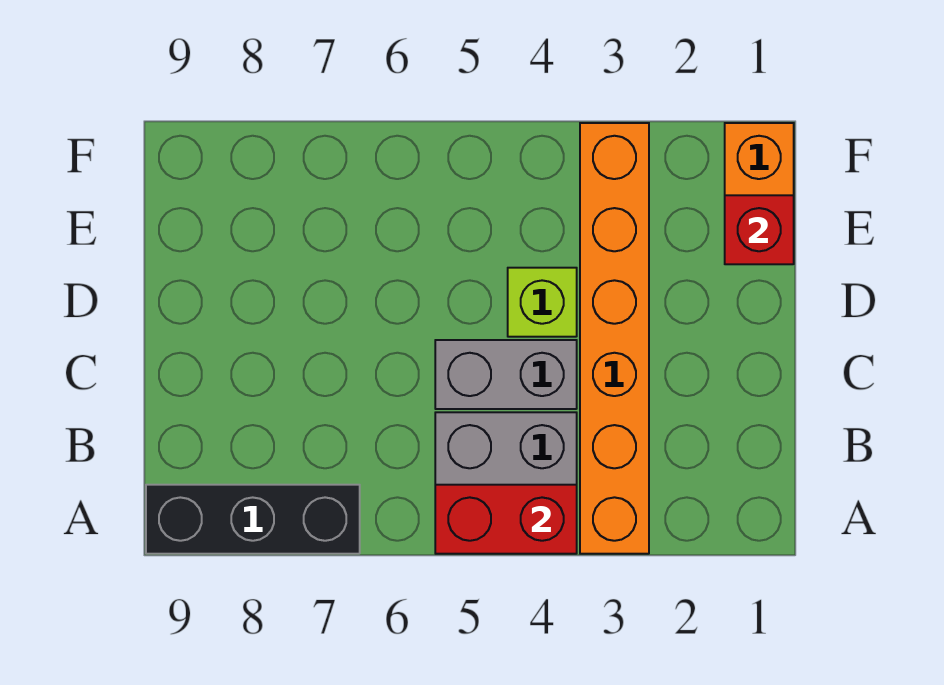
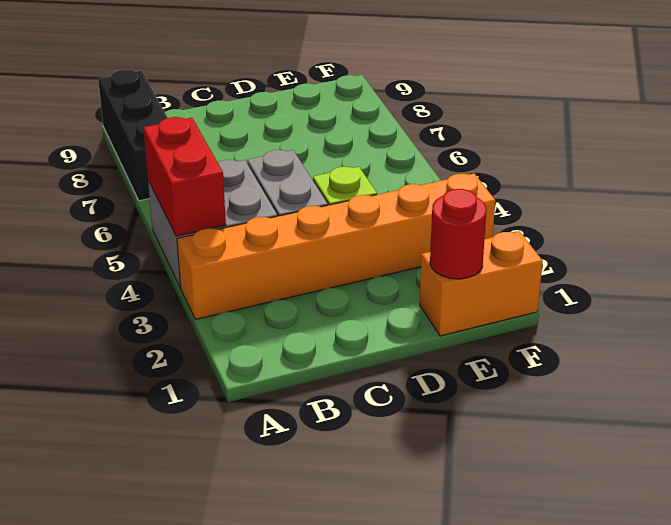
red brick E1 level 2 -> red round brick E1 level 2

